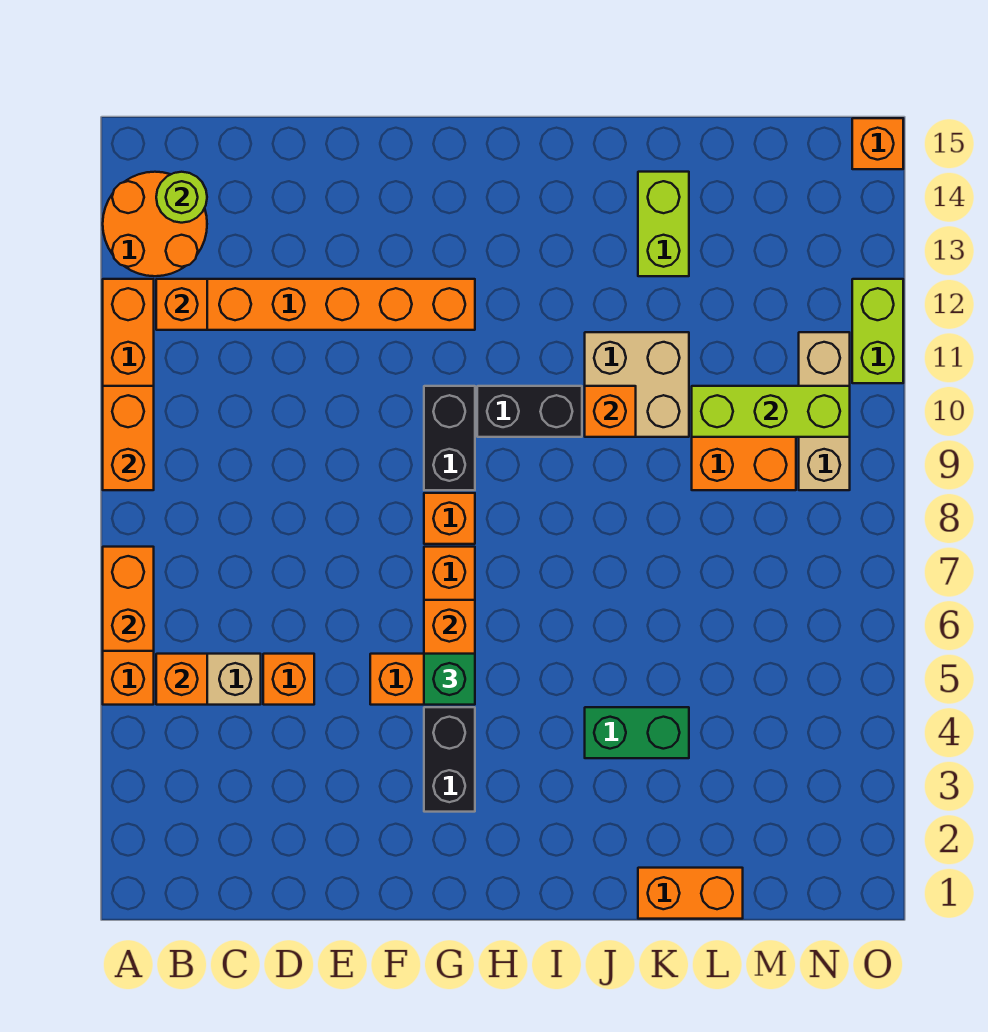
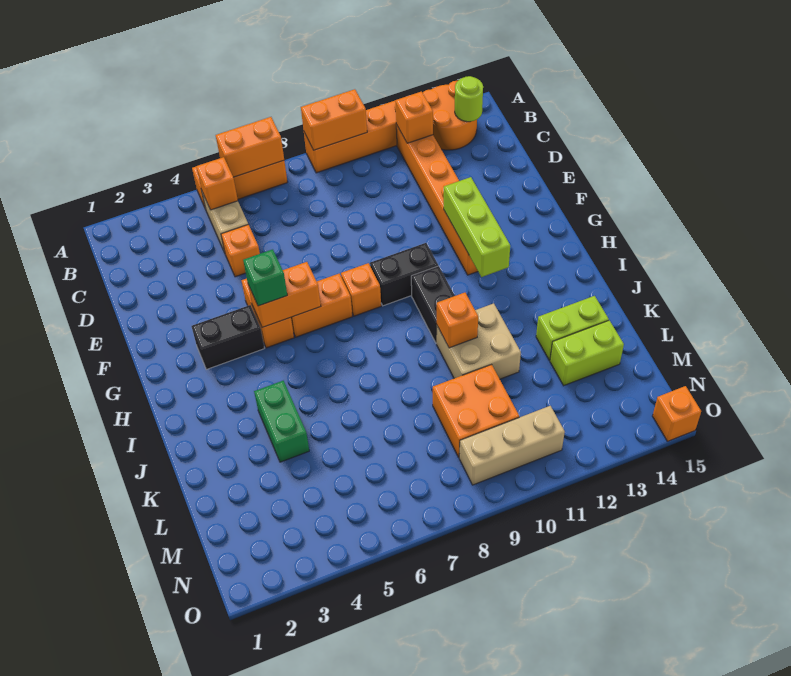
orange brick K1:L1 level 1 -> none
lime brick L10:N10 level 2 -> lime brick F12:H12 level 2
lime brick O11:O12 level 1 -> lime brick L13:L14 level 1

